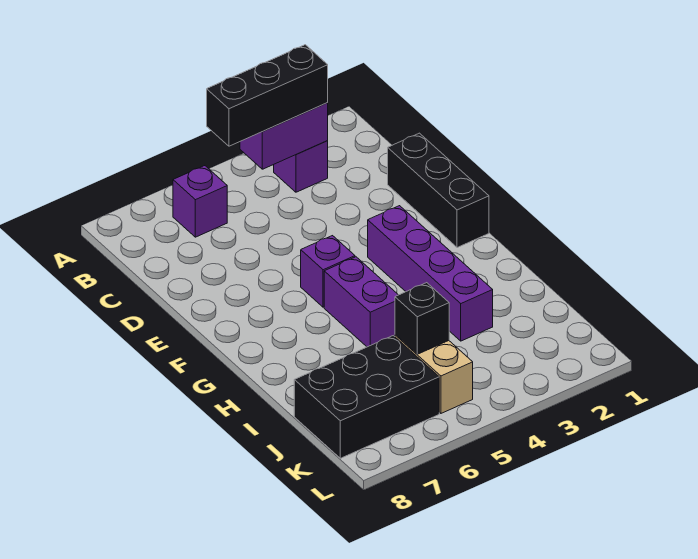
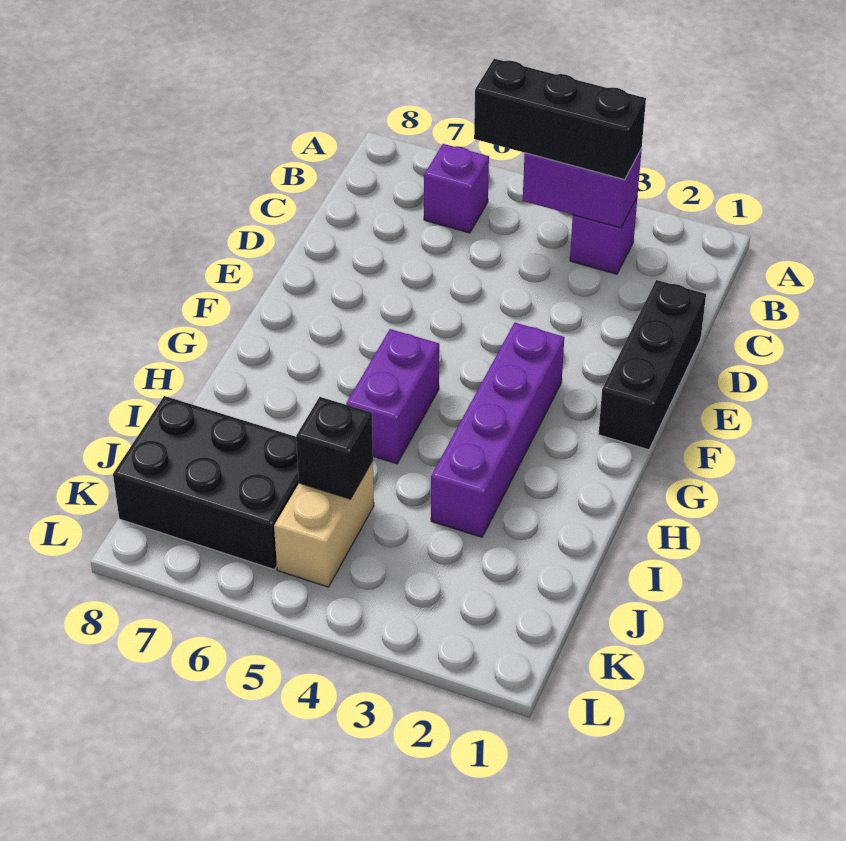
purple brick F5 level 1 -> none

